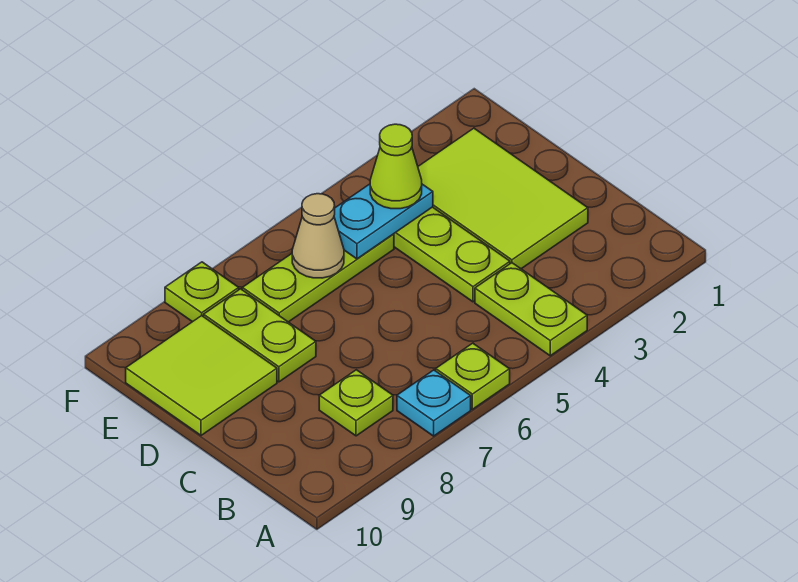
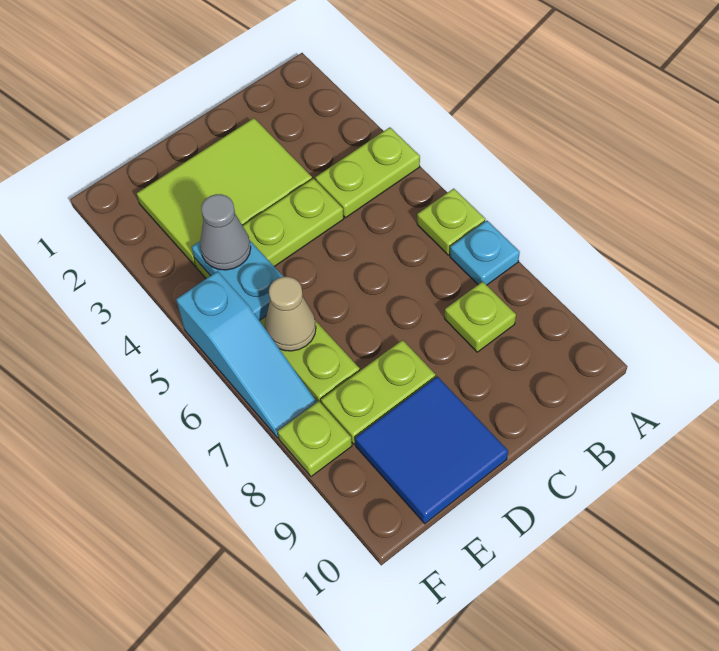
lime tile D9:E10 level 1 -> blue tile D9:E10 level 1
lime cone E4 level 3 -> grey cone E4 level 3
none -> cyan slope F5:F7 level 1 top 5

